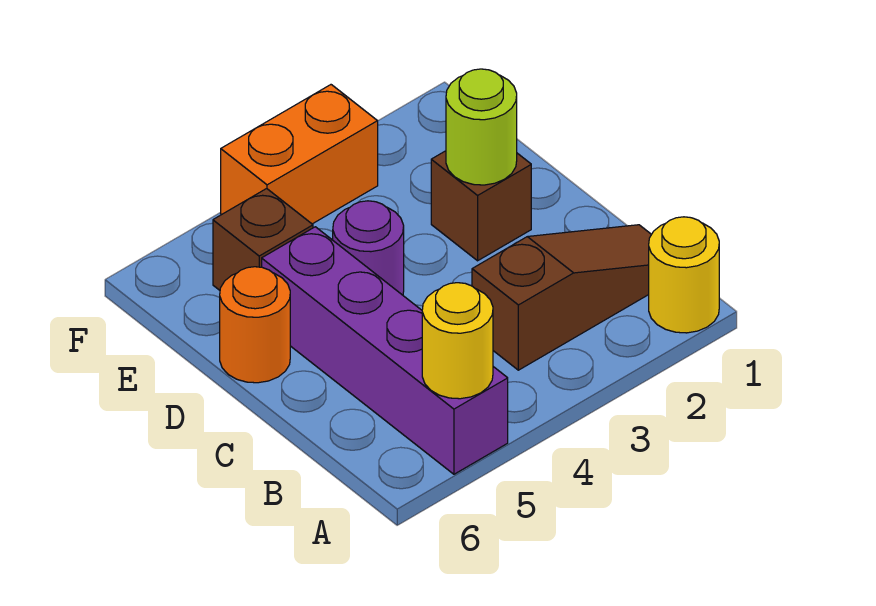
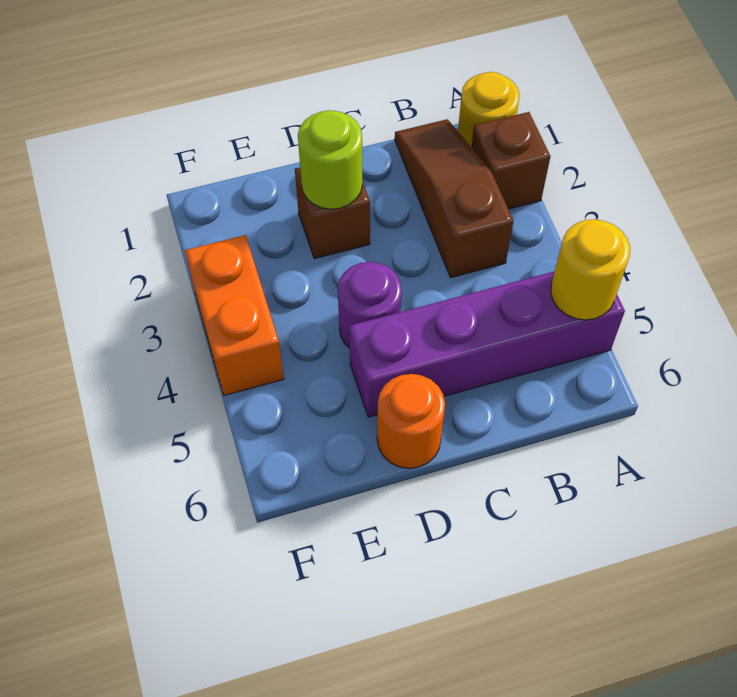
brown brick E5 level 1 -> brown brick A2 level 1

